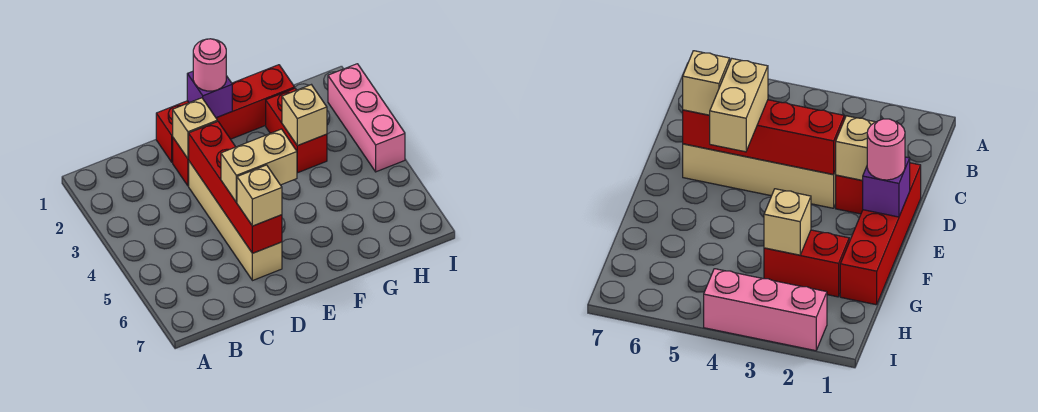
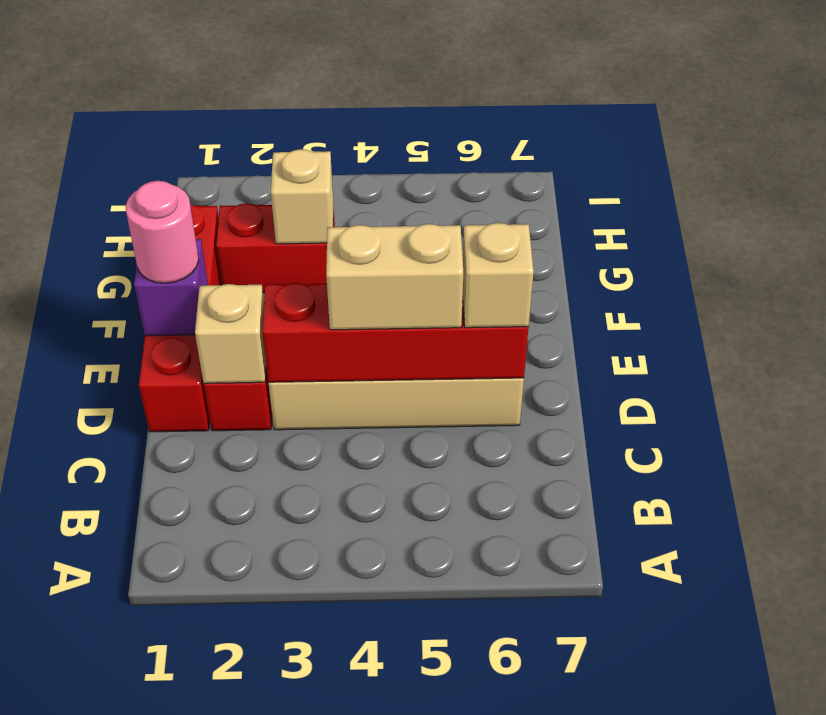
tan brick D5:E5 level 3 -> tan brick D4:D5 level 3
pink brick I2:I4 level 1 -> none

